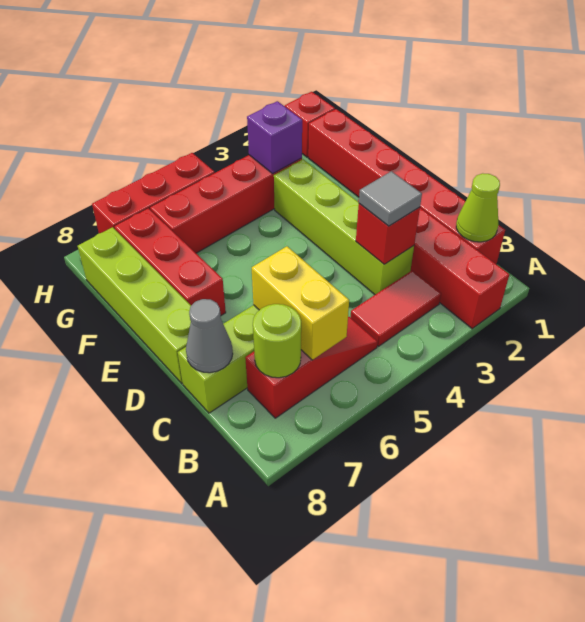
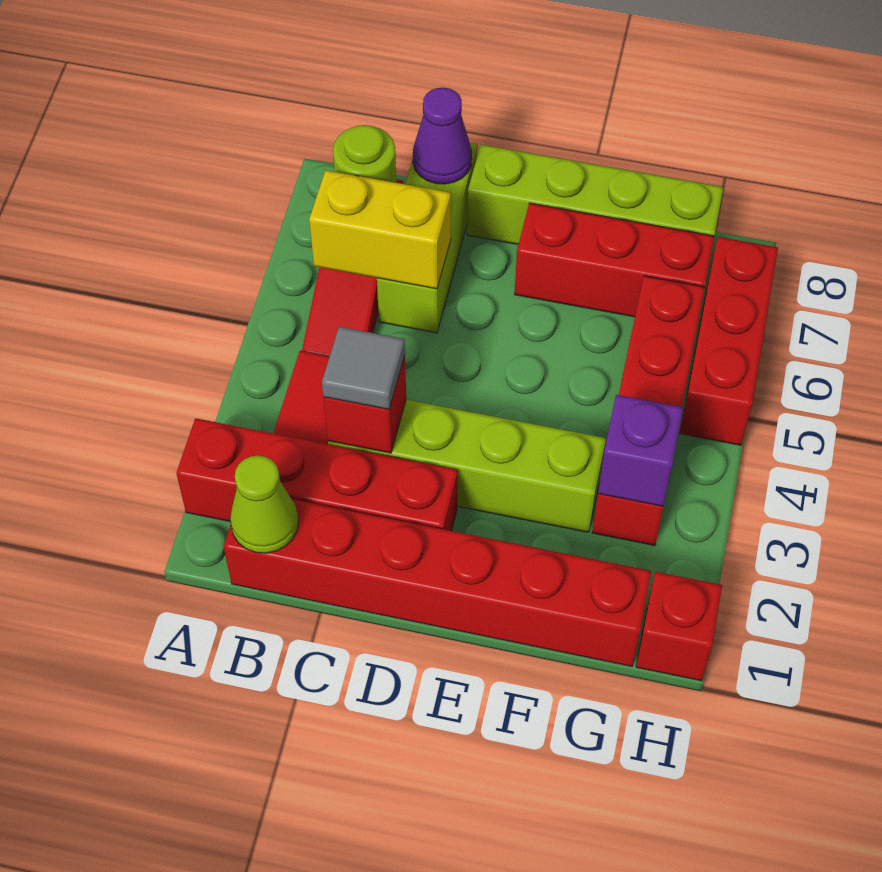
grey cone C8 level 2 -> purple cone C8 level 2

